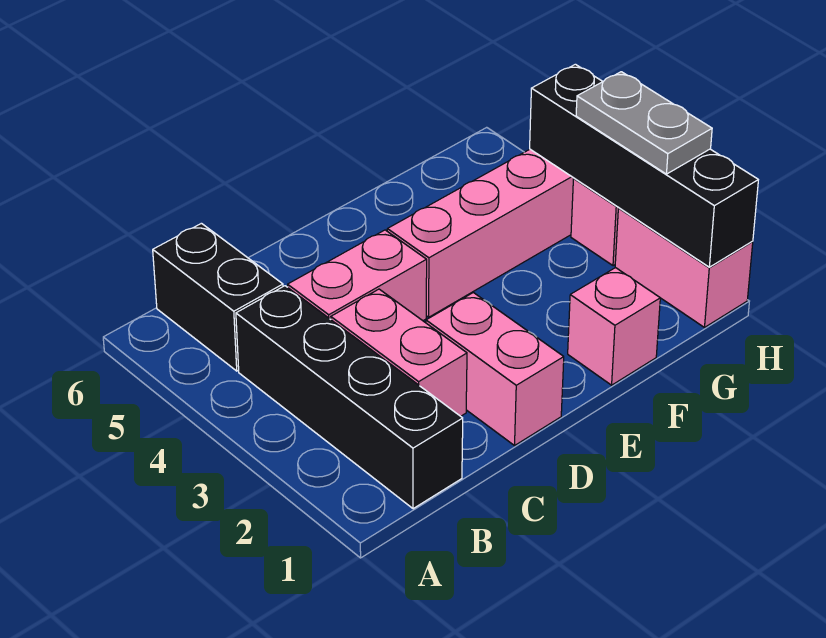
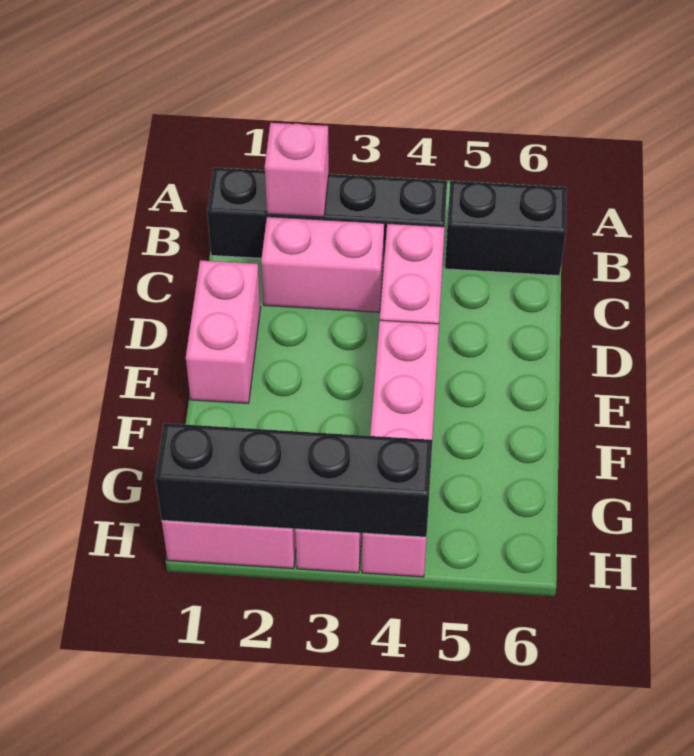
pink brick D1:D2 level 1 -> pink brick D1:E1 level 1
pink brick F1 level 1 -> pink brick B2 level 2
grey plate H2:H3 level 3 -> none

